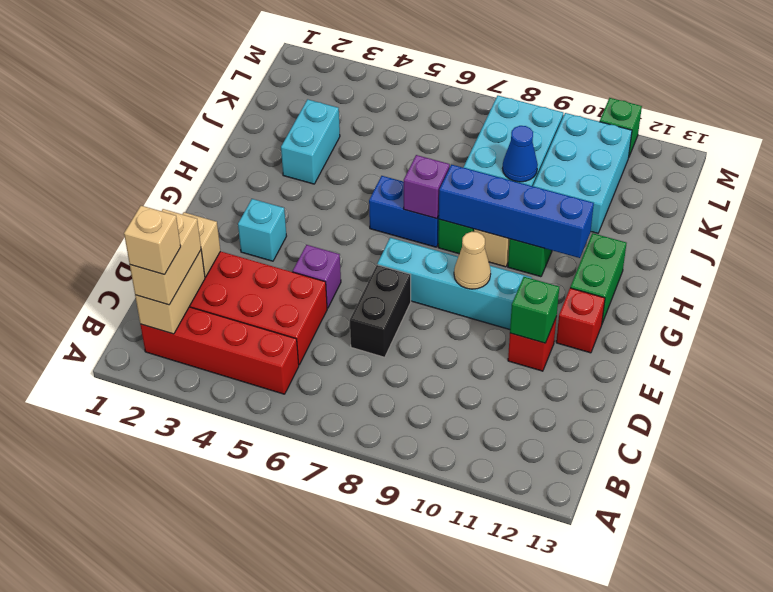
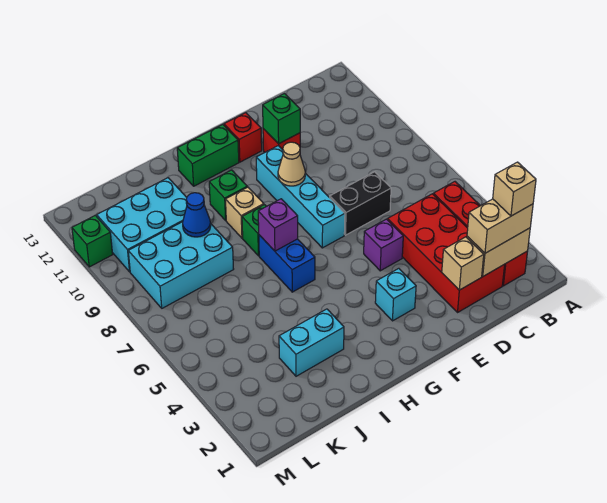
blue brick H8:H11 level 2 -> none

